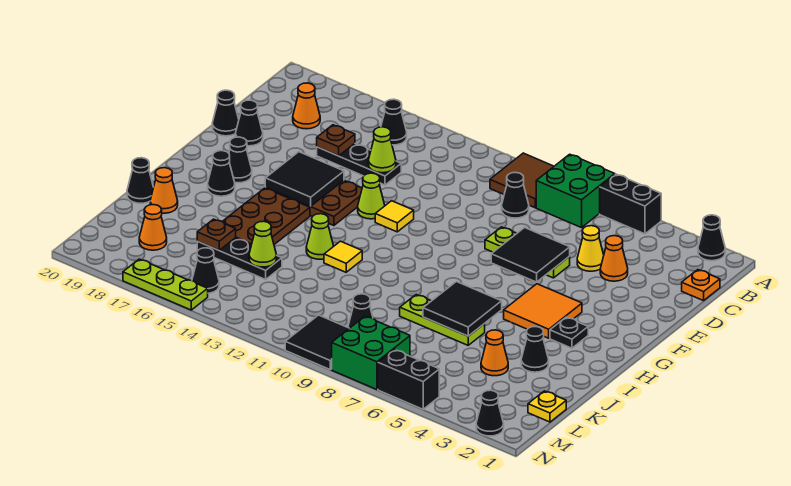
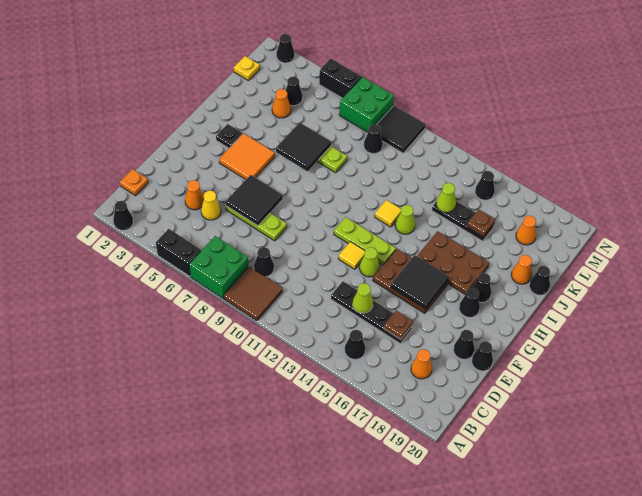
black plate D14:D16 level 1 -> black plate D13:D16 level 1
brown plate H15:J16 level 1 -> brown plate H15:I17 level 1
black cone J3 level 1 -> black cone L4 level 1
lime plate N15:N17 level 1 -> lime plate G11:G13 level 1

